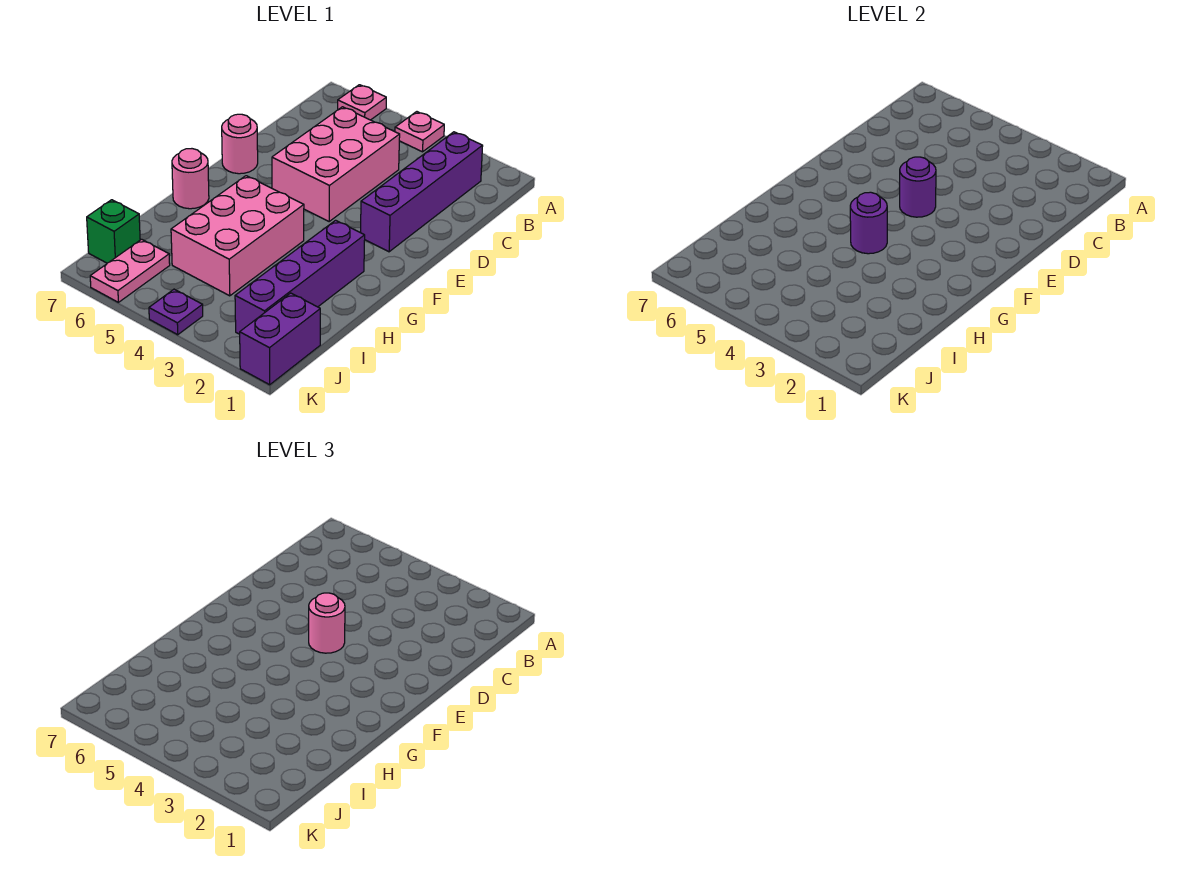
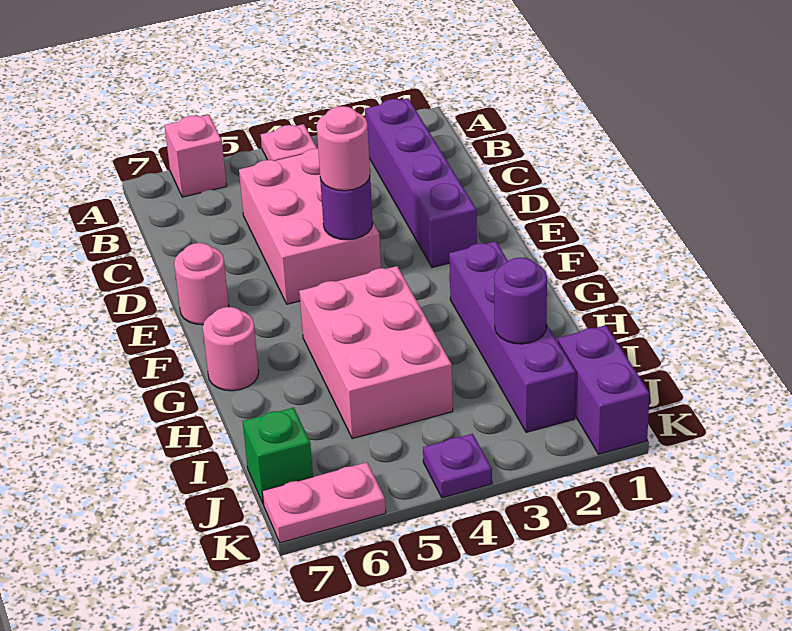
pink plate A6 level 1 -> pink brick A6 level 1
purple round brick G4 level 2 -> purple round brick I2 level 2
pink plate J6:K6 level 1 -> pink plate K6:K7 level 1

